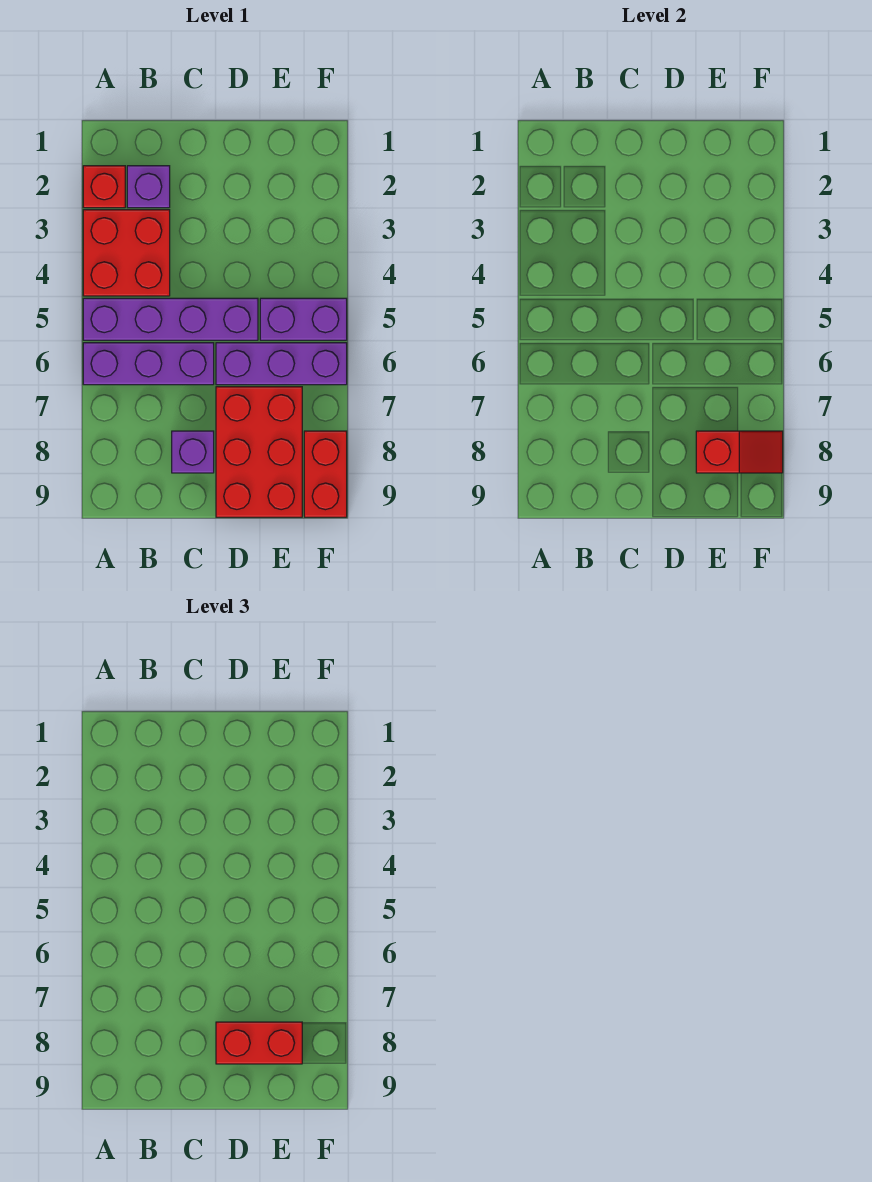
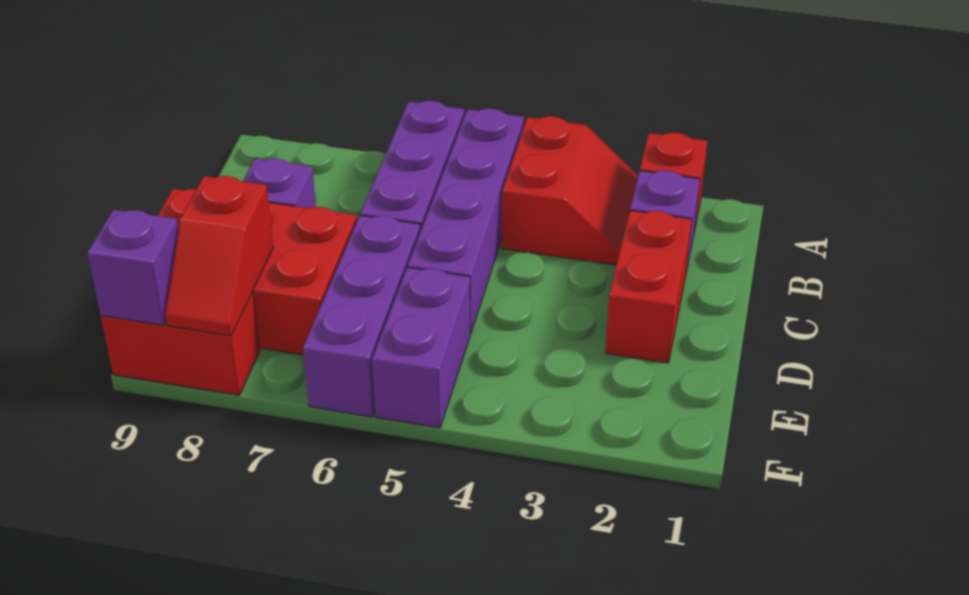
red brick A3:B4 level 1 -> red slope A3:B4 level 1 top 4
red brick D8:E8 level 3 -> red brick C2:D2 level 1
none -> purple brick F9 level 2

